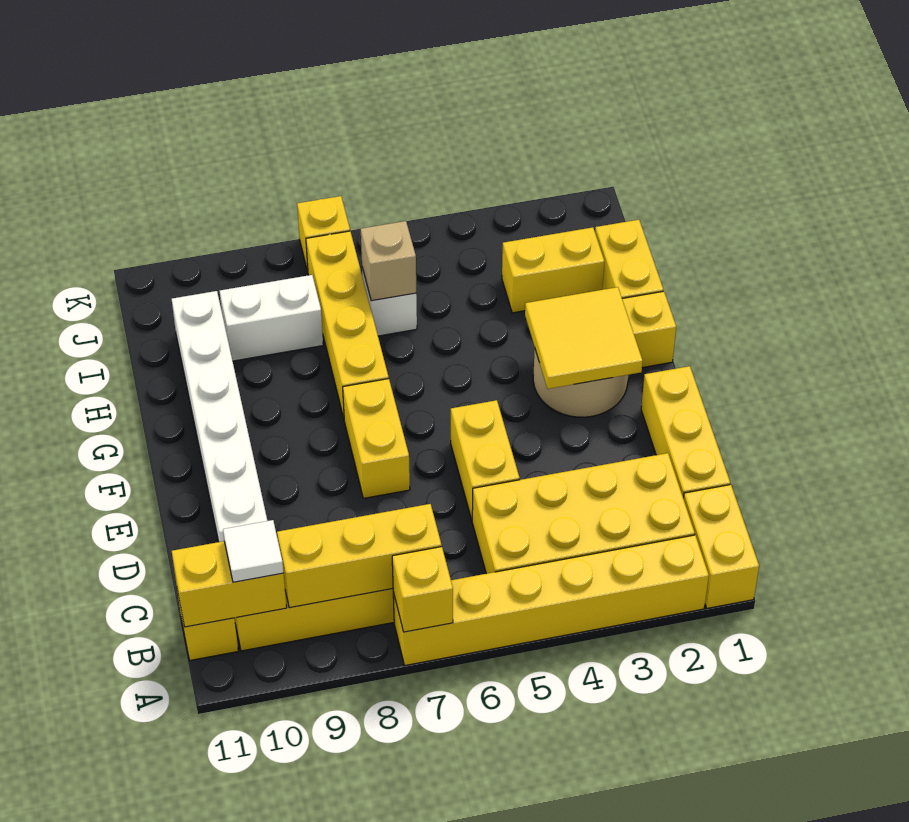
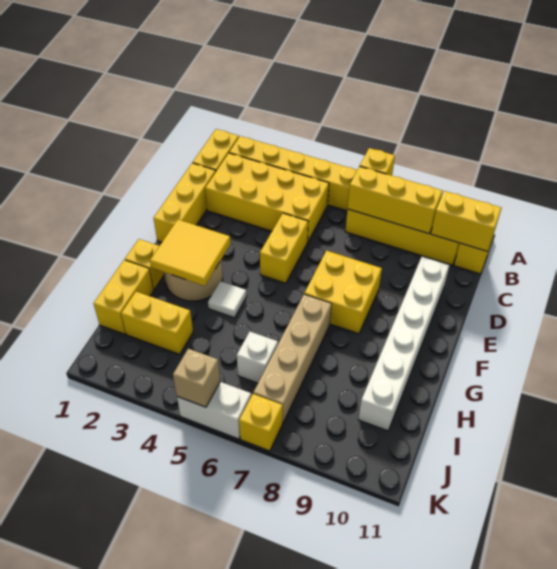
white tile B10 level 3 -> white tile G4 level 1
yellow brick E7:F7 level 1 -> yellow brick E7:F8 level 1
yellow brick G7:J7 level 1 -> tan brick G7:J7 level 1
tan brick I6 level 2 -> tan brick K5 level 2
white brick I8:I9 level 1 -> white brick K5:K6 level 1

